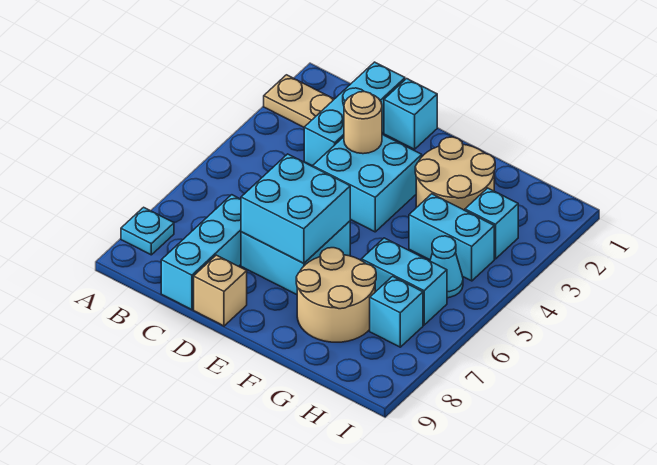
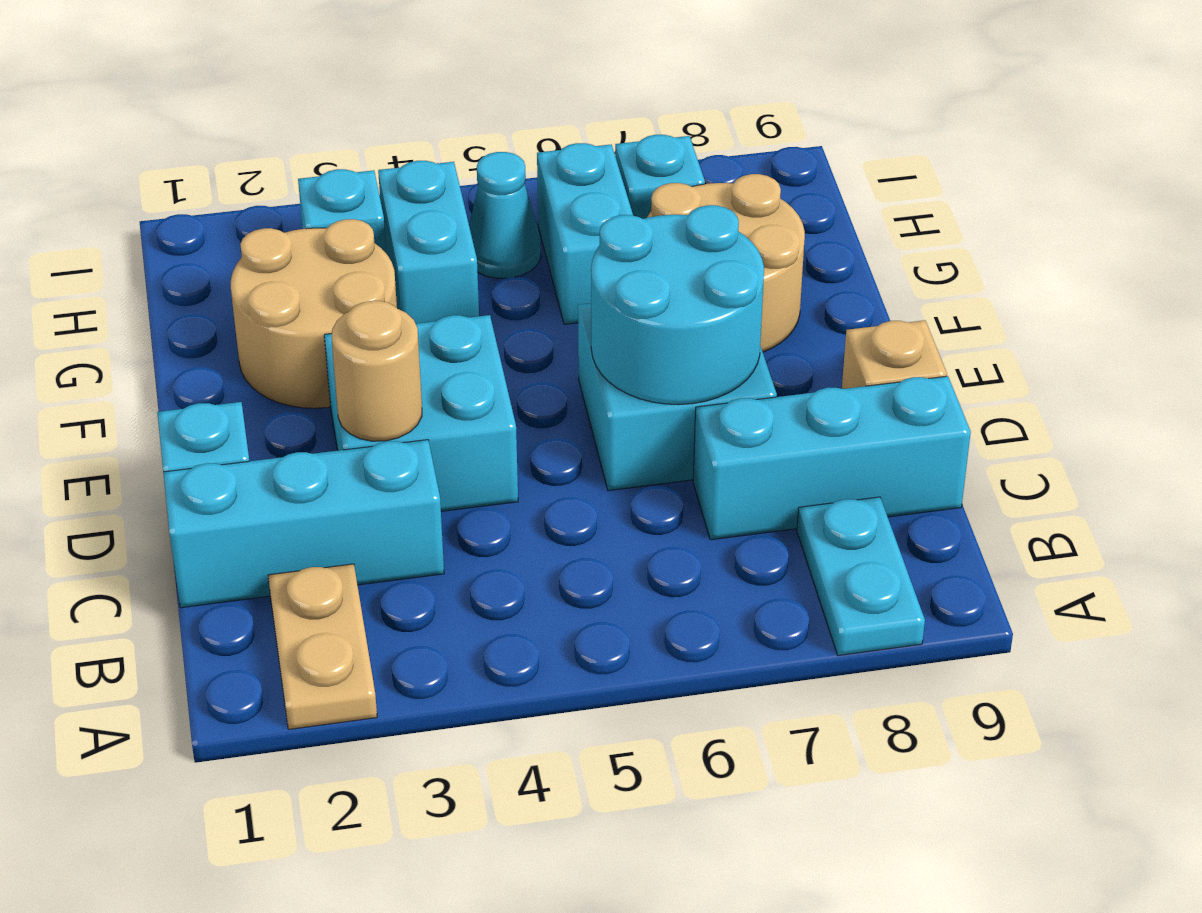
cyan plate A8 level 1 -> cyan plate A8:B8 level 1
cyan brick D6:E7 level 2 -> cyan round brick D6:E7 level 2

